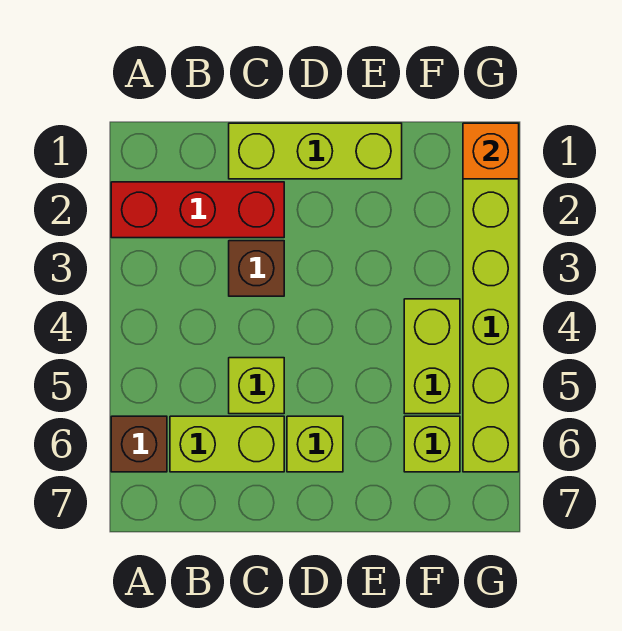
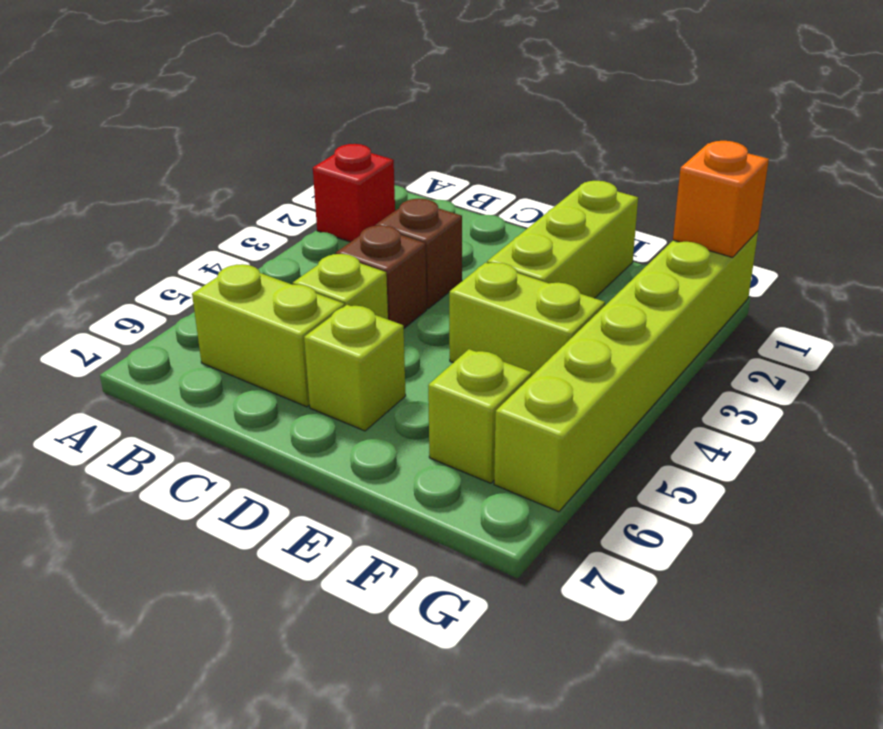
red brick A2:C2 level 1 -> red brick A2 level 1
brown brick A6 level 1 -> brown brick C4 level 1
lime brick C1:E1 level 1 -> lime brick E1:E3 level 1
lime brick F4:F5 level 1 -> lime brick E4:F4 level 1

